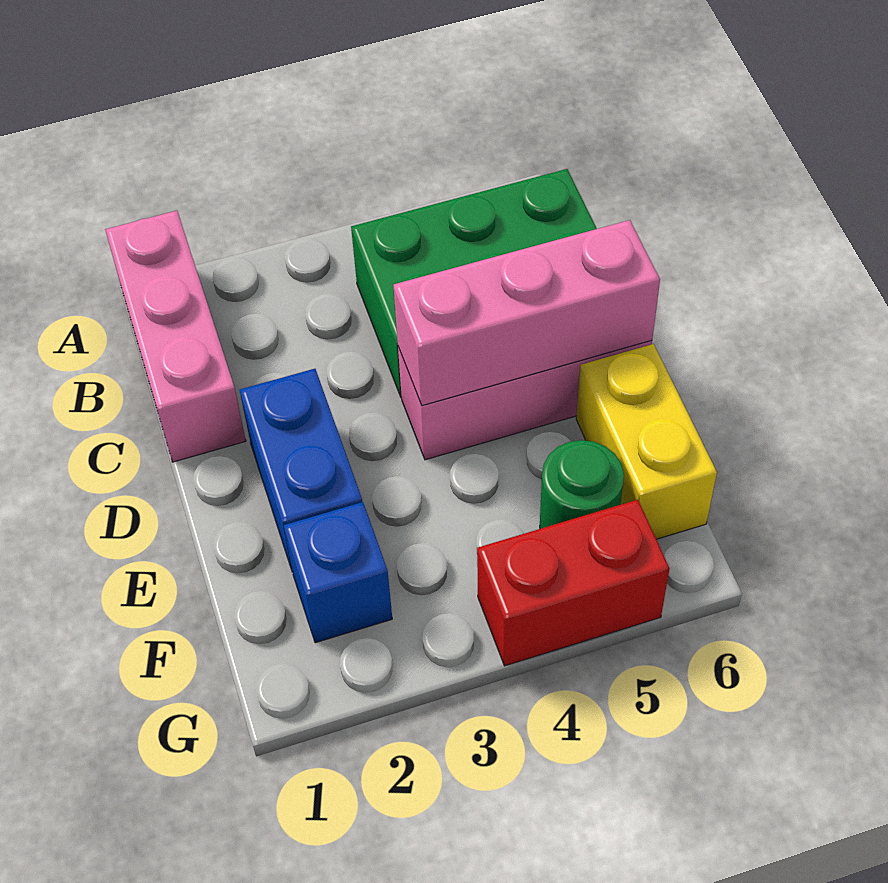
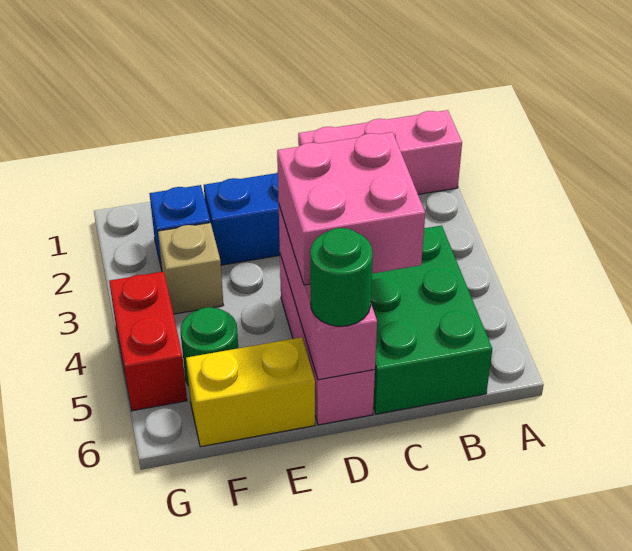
none -> pink brick C4:D5 level 3
none -> green round brick D6 level 3
none -> tan brick F3 level 1

